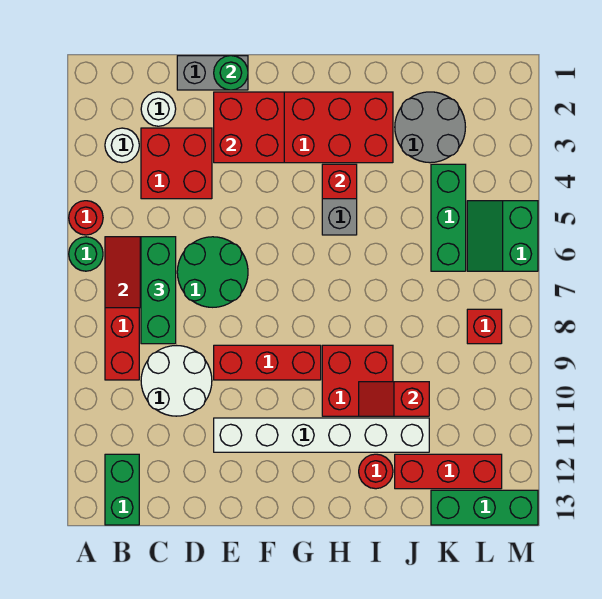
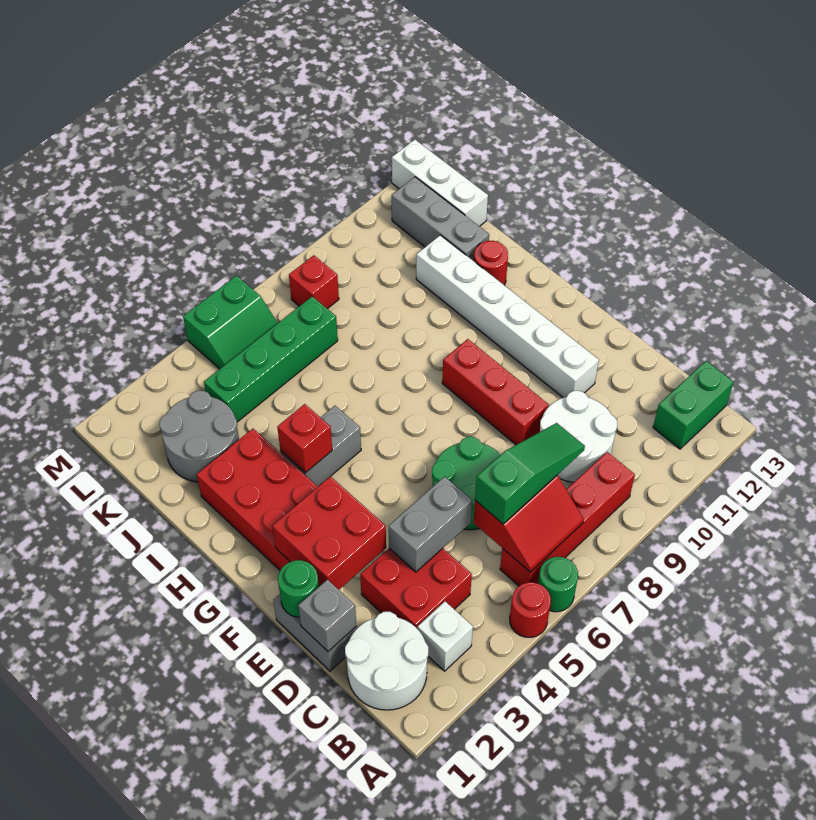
white round brick B3 level 1 -> white brick B3 level 1
white round brick C2 level 1 -> white round brick B1:C2 level 1
green brick C6:C8 level 3 -> green slope C6:C8 level 3 top 6
none -> grey brick D1 level 2
none -> grey brick D4:D5 level 2
red brick H9:I10 level 1 -> none
red slope I10:J10 level 2 top J -> none
red brick J12:L12 level 1 -> grey brick J12:L12 level 1
green brick K4:K6 level 1 -> green brick K4:K7 level 1
green brick K13:M13 level 1 -> white brick K13:M13 level 1

